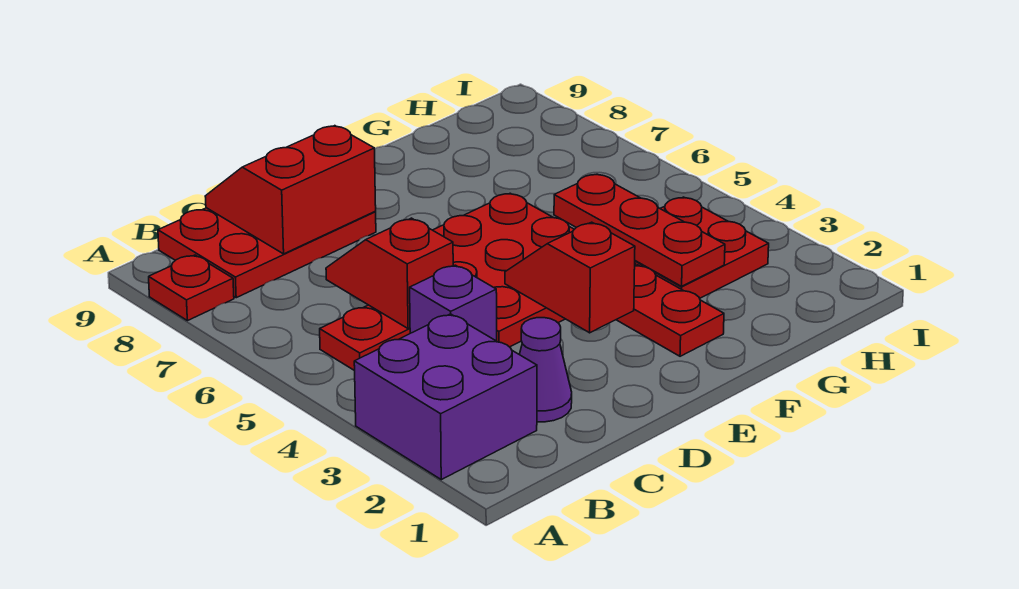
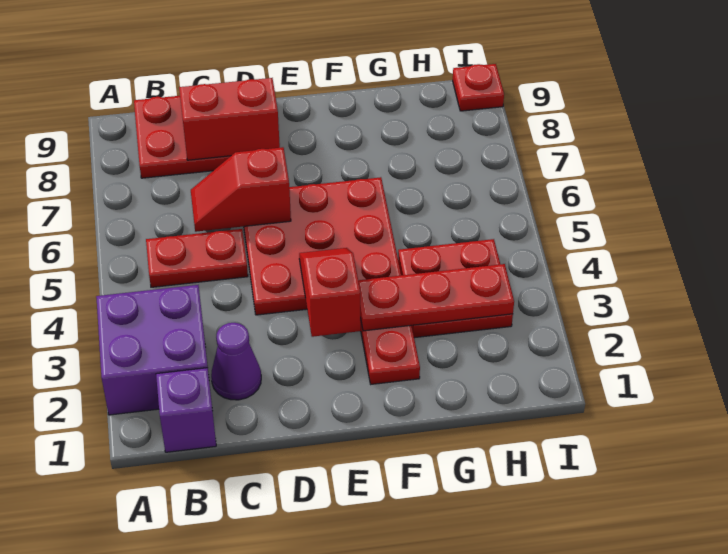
red plate A8 level 1 -> red plate I9 level 1
purple brick C4 level 1 -> purple brick B1 level 1
red slope C5:C6 level 2 top 5 -> red slope C6:D6 level 2 top D
red plate G3:G5 level 2 -> red plate F3:H3 level 2

